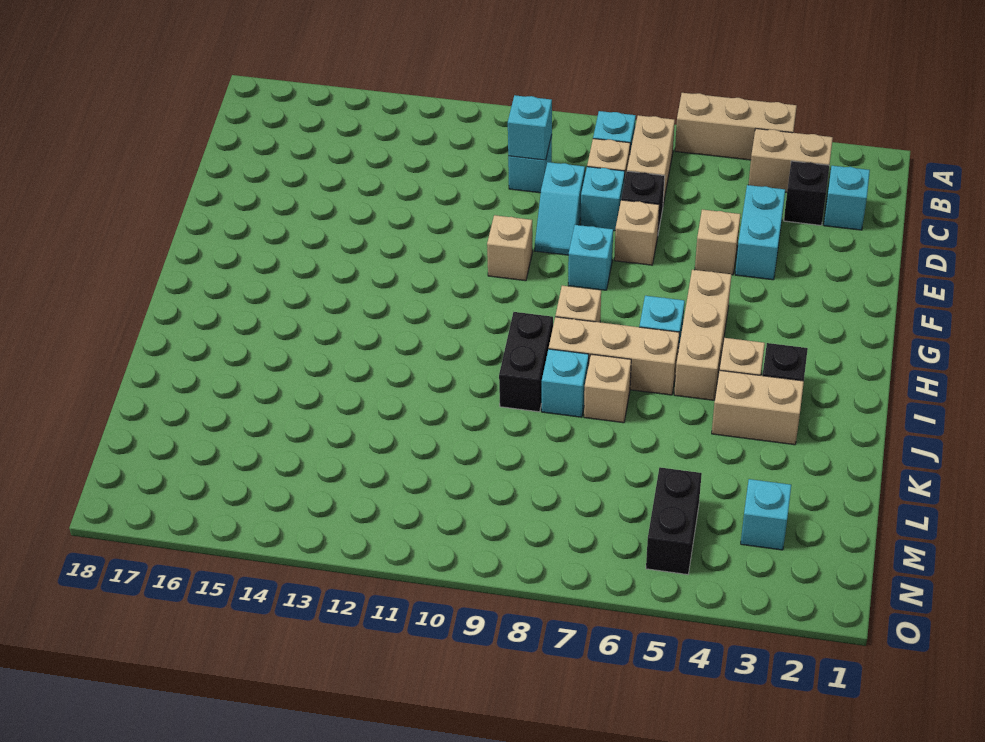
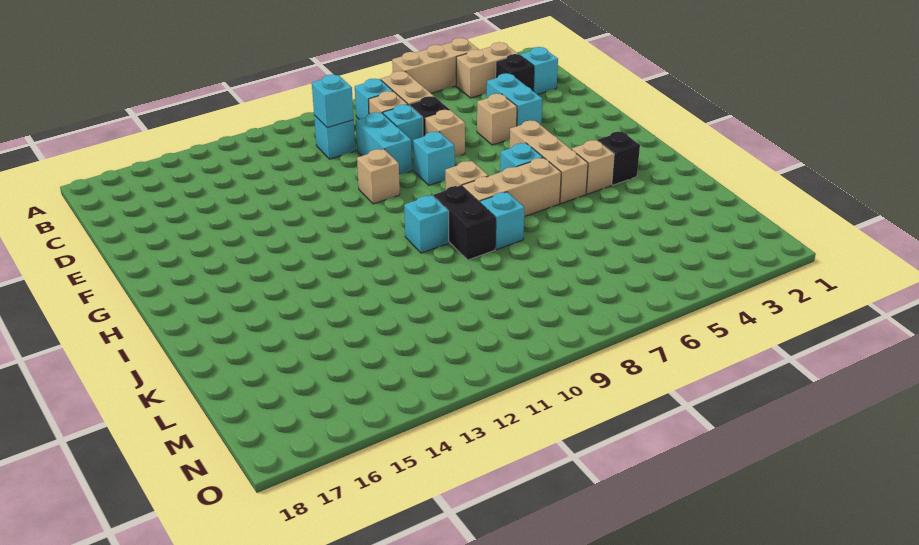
cyan slope D9:E9 level 1 top D -> cyan brick D9:E9 level 1
tan brick J3:J4 level 1 -> none
tan brick J7 level 1 -> none
cyan brick M3 level 1 -> cyan brick I10 level 1
black brick M5:N5 level 1 -> none

